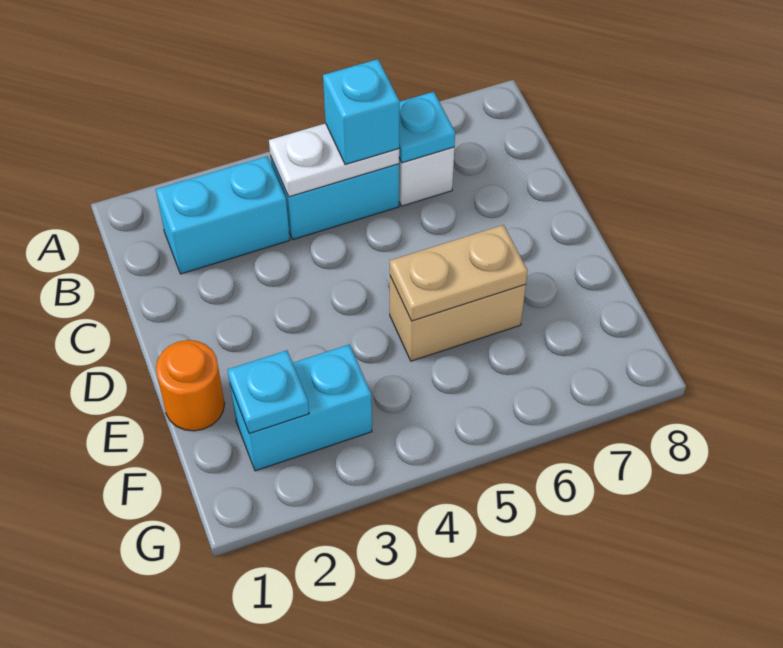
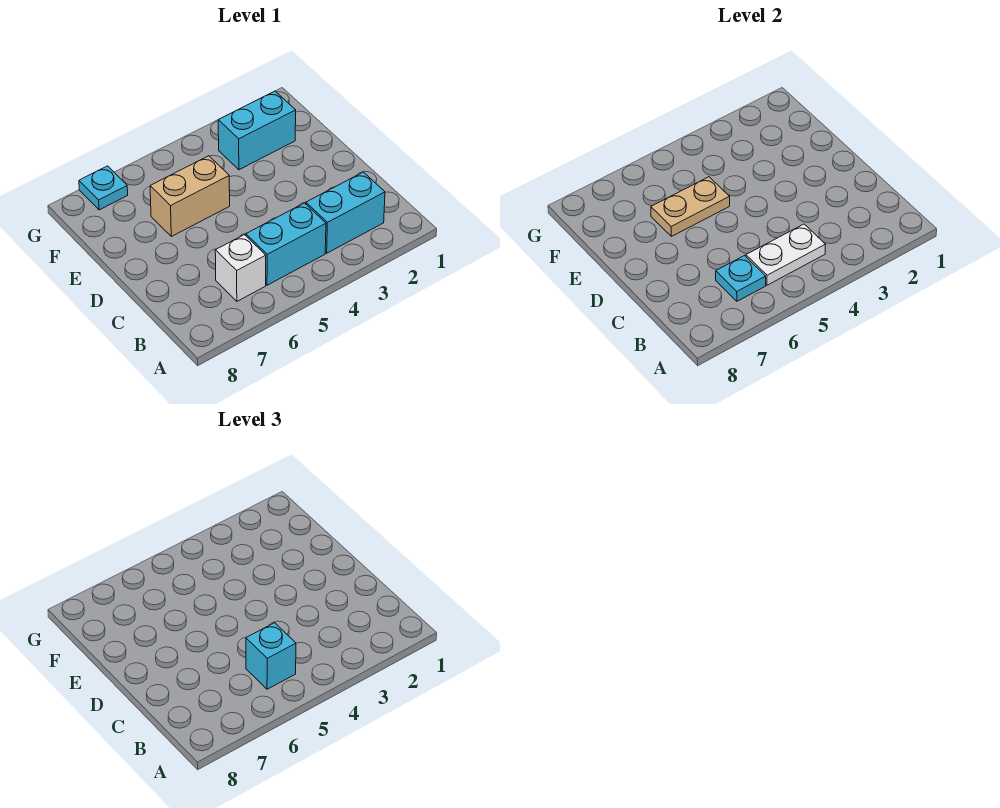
orange round brick E1 level 1 -> none
cyan plate F2 level 2 -> cyan plate G7 level 1

